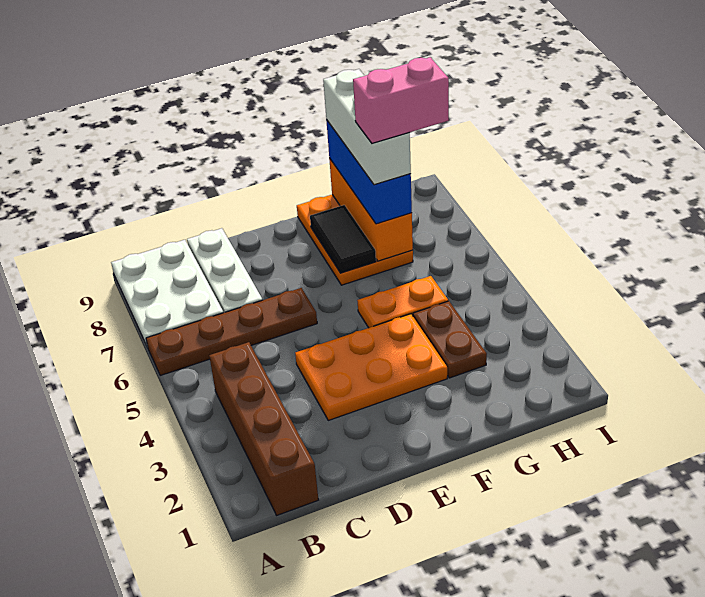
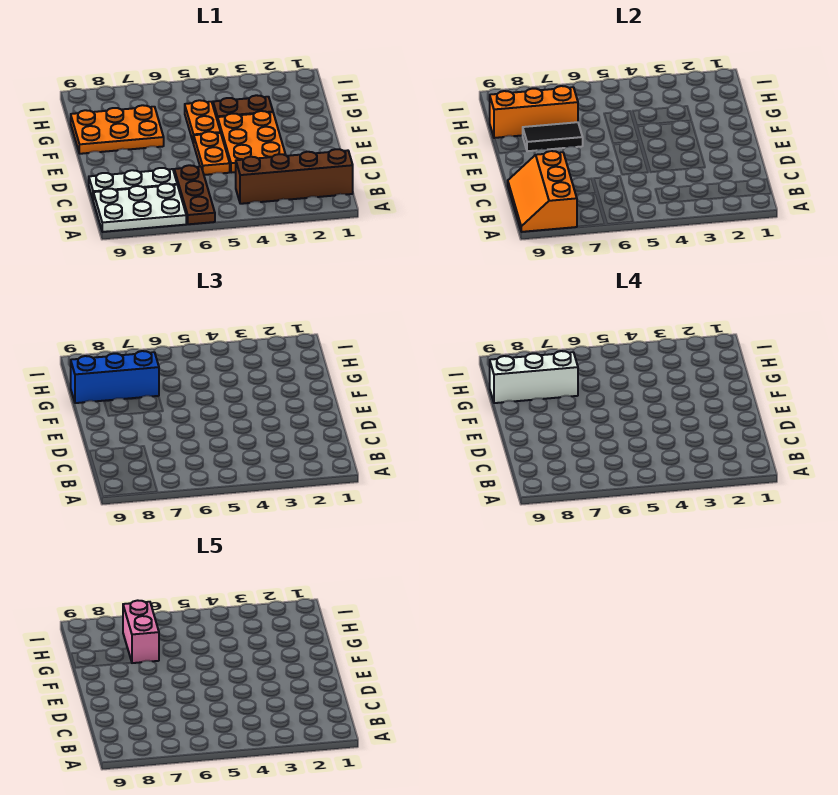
brown plate A6:D6 level 1 -> brown plate A6:C6 level 1
none -> orange slope A8:C9 level 2 top 8
none -> orange plate D5:E5 level 1

